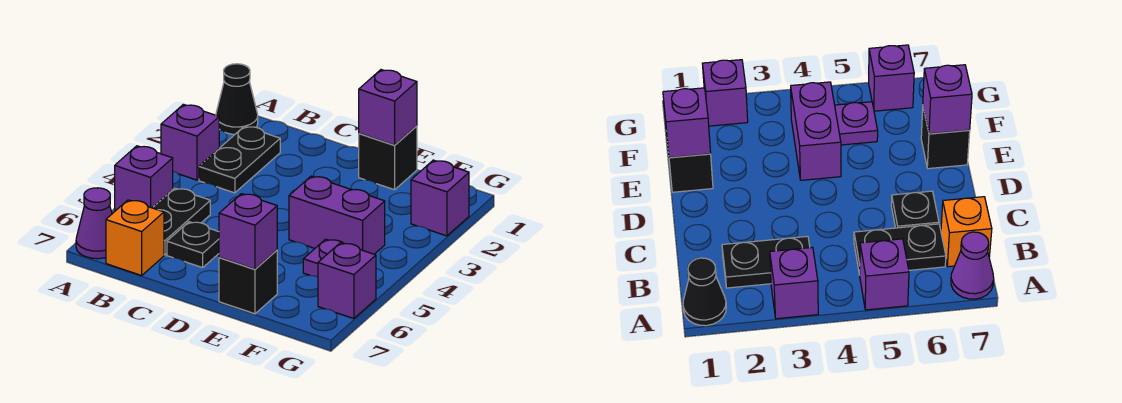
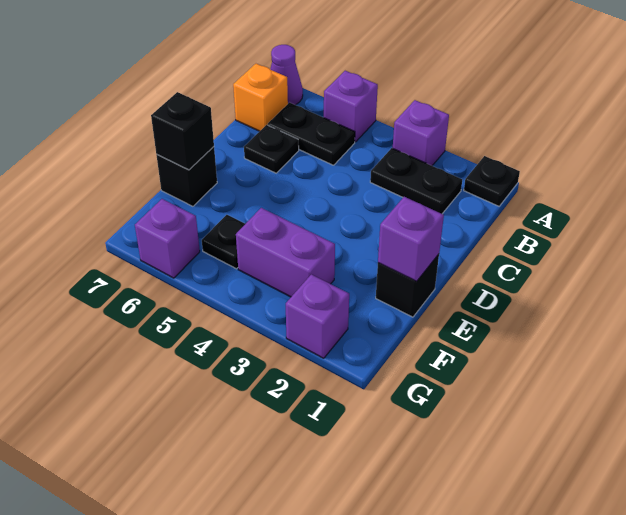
black cone A1 level 1 -> black plate A1 level 1
purple brick E4:F4 level 1 -> purple brick F3:F4 level 1
purple brick E7 level 2 -> black brick E7 level 2
purple plate F5 level 1 -> black plate F5 level 1

